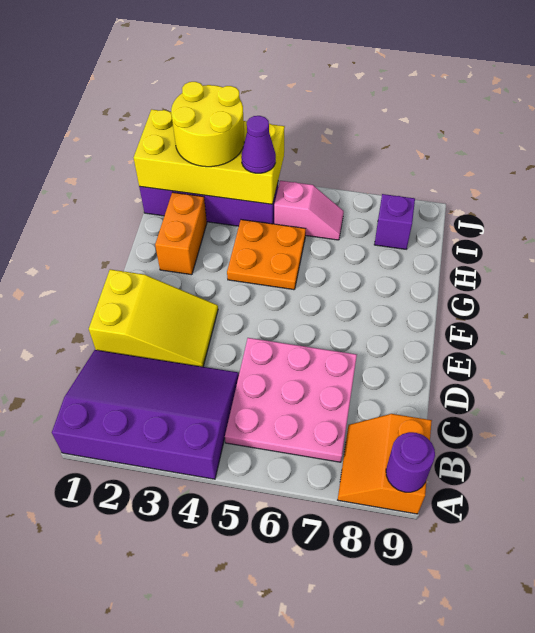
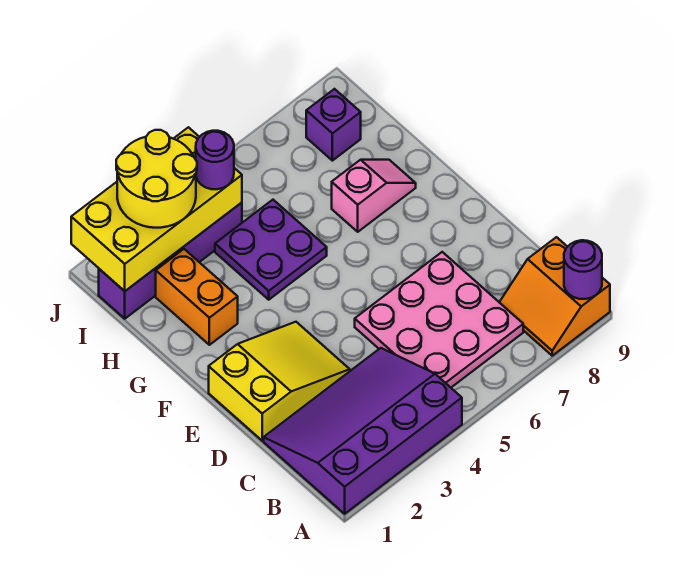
orange plate G4:H5 level 1 -> purple plate G4:H5 level 1
purple cone I4 level 3 -> purple round brick I4 level 3
pink slope I5:I6 level 1 top 5 -> pink slope G7:G8 level 1 top 7

